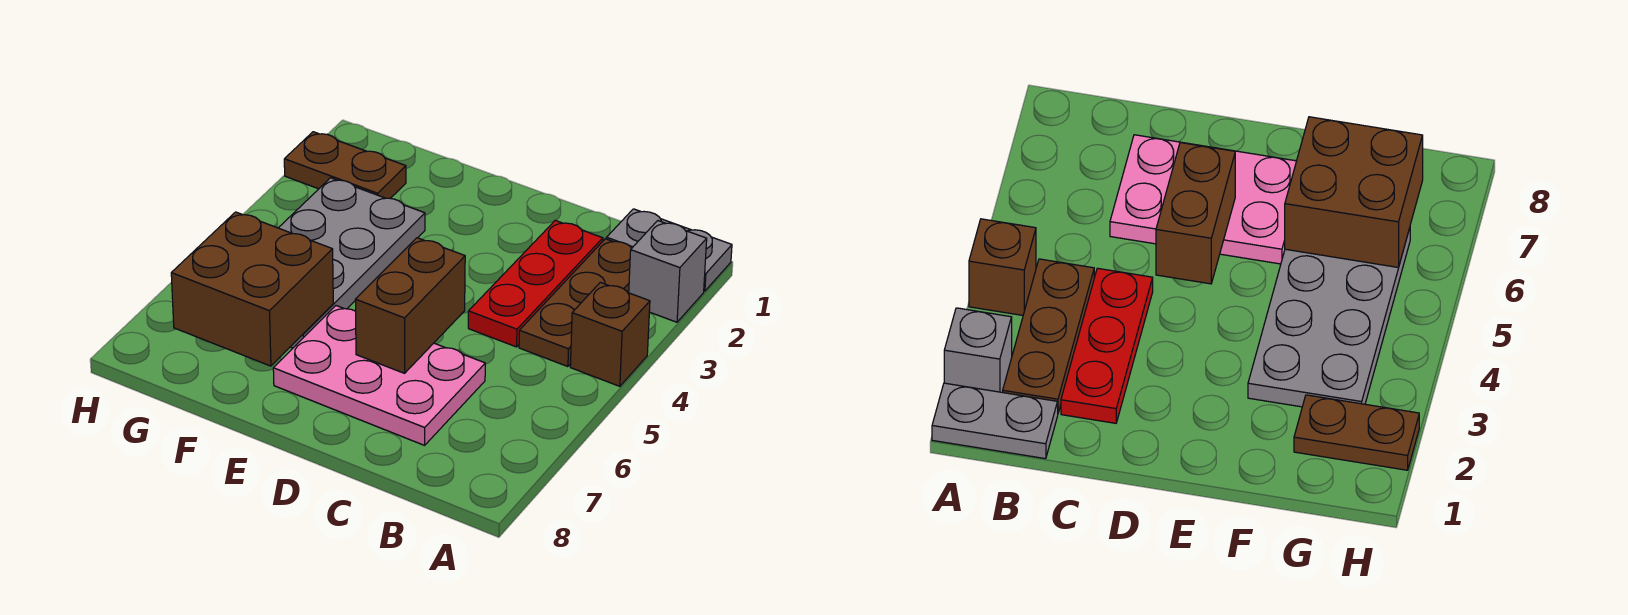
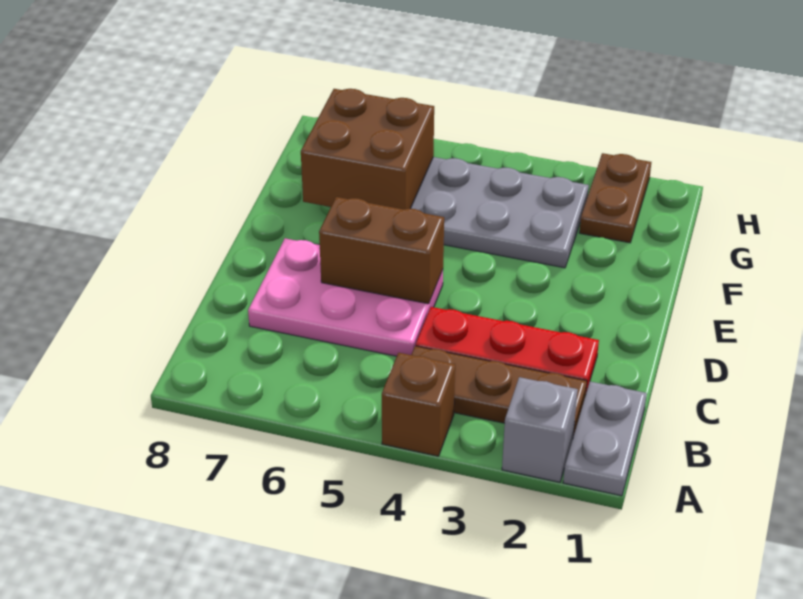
pink plate C6:E7 level 1 -> pink plate C5:D7 level 1

